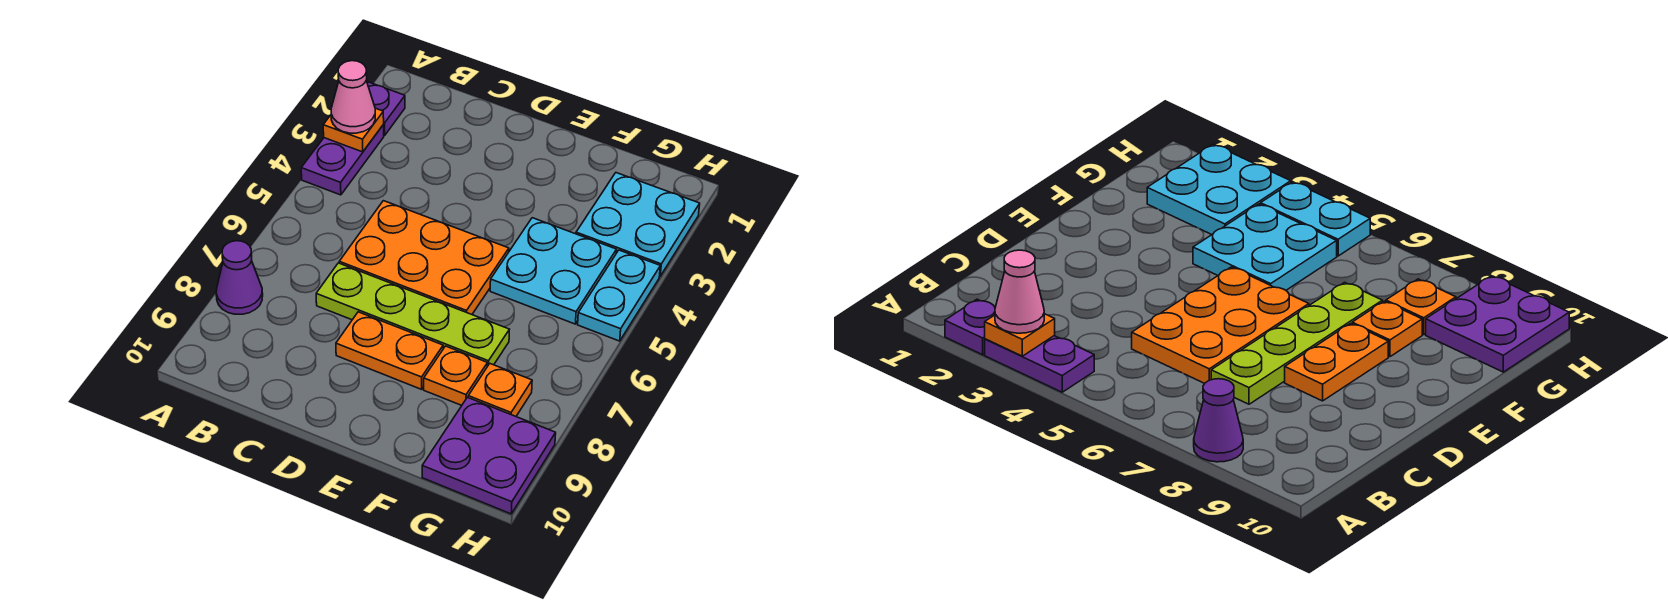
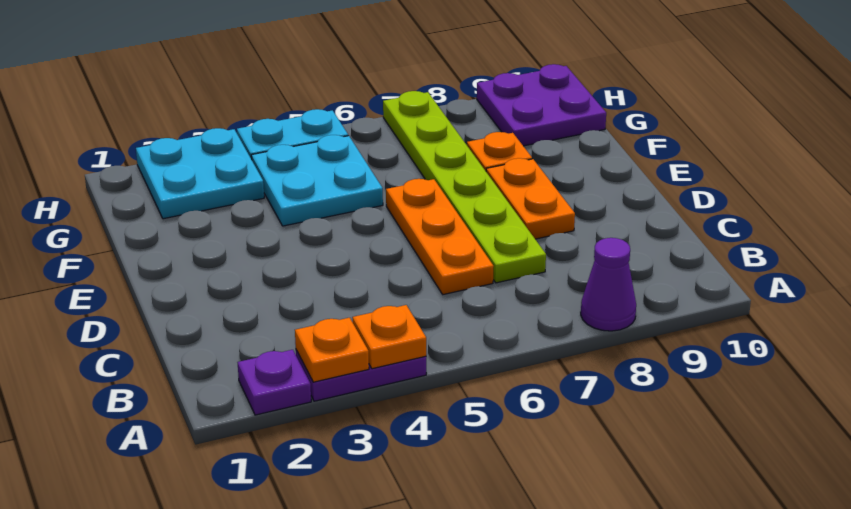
pink cone A3 level 3 -> none
orange plate C5:E6 level 1 -> orange plate C6:E6 level 1
lime plate C7:F7 level 1 -> lime plate C7:H7 level 1
orange plate G8 level 1 -> orange plate A4 level 2

